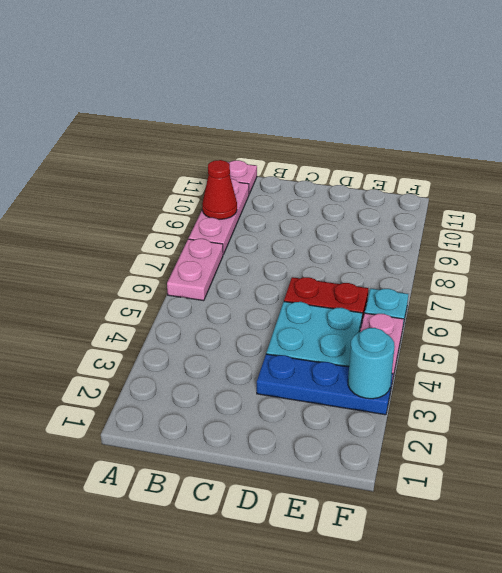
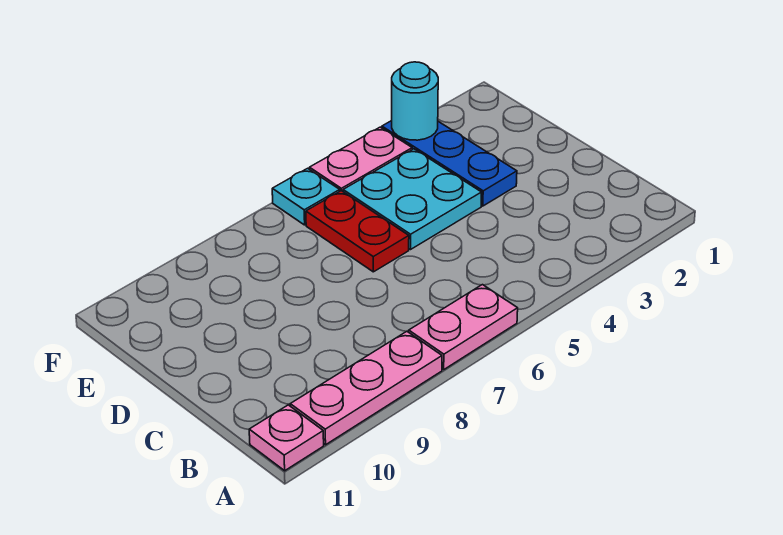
red cone A9 level 2 -> none

